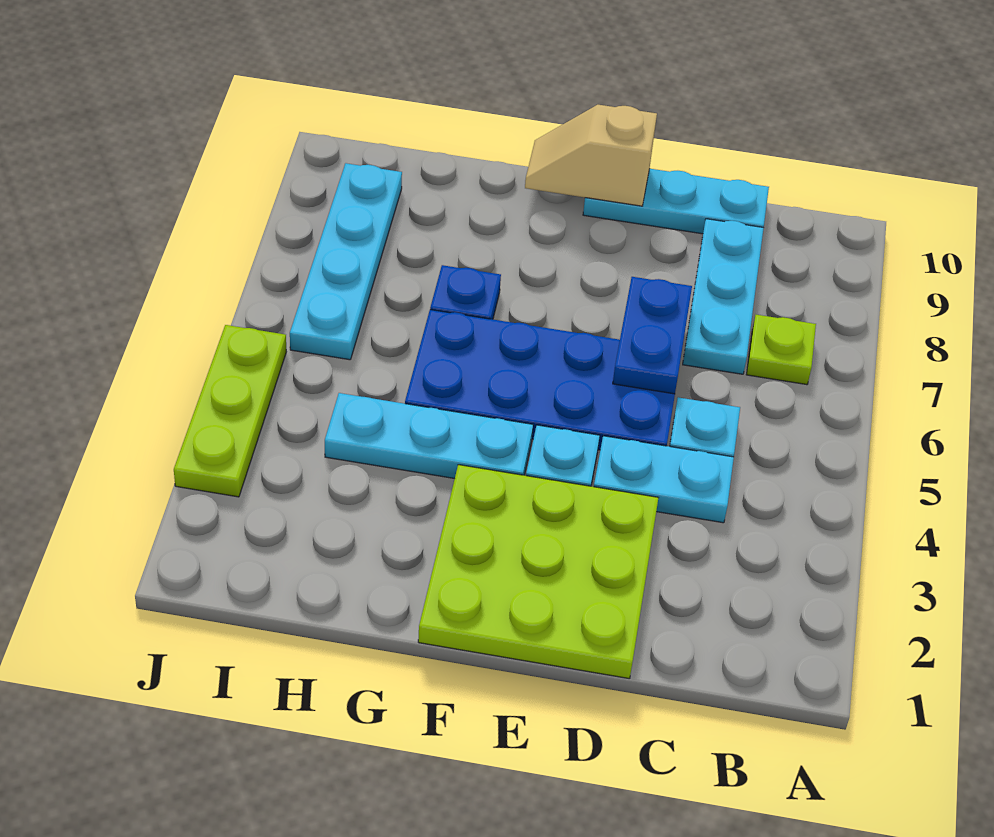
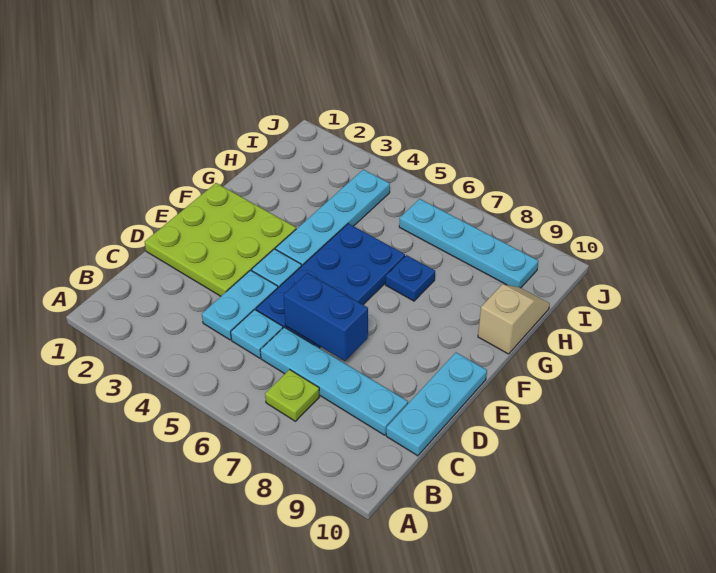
cyan plate C7:C9 level 1 -> cyan plate C6:C9 level 1
blue plate D6:D7 level 2 -> blue brick D6:D7 level 2
tan slope E10:F10 level 2 top E -> tan slope G10:H10 level 1 top G
cyan plate F4:H4 level 1 -> cyan plate F4:I4 level 1
lime plate J3:J5 level 1 -> none

